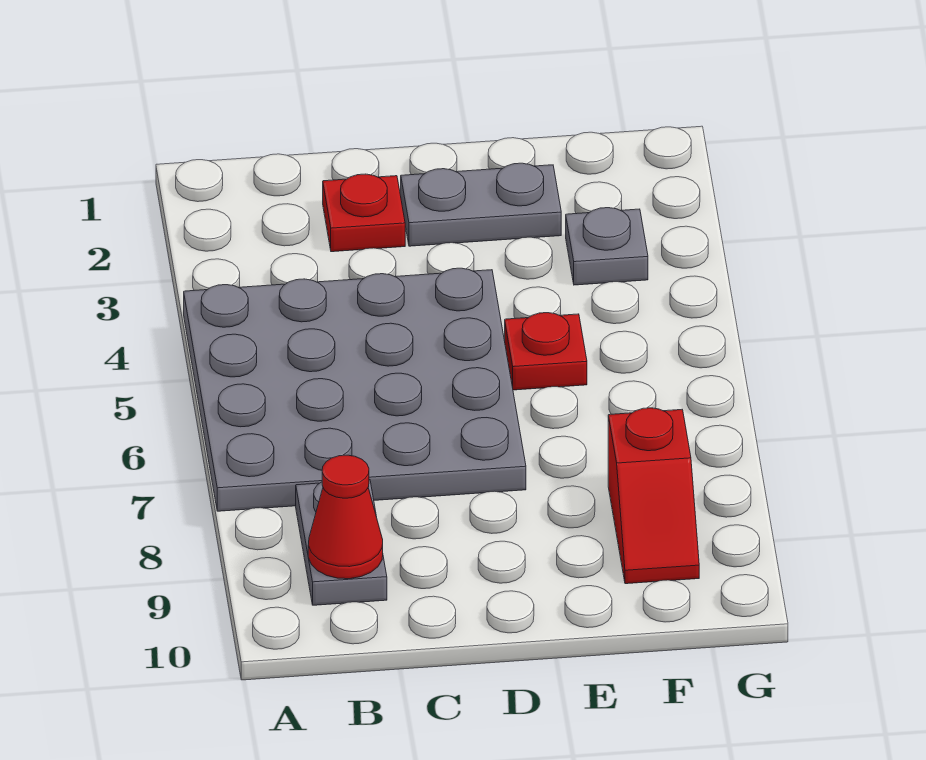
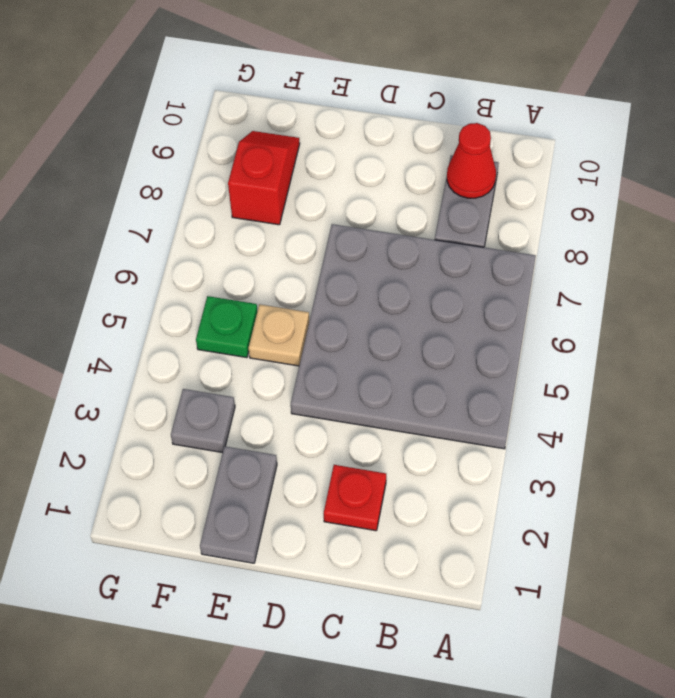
grey plate D2:E2 level 1 -> grey plate E1:E2 level 1
red plate E5 level 1 -> tan plate E5 level 1
none -> green plate F5 level 1

